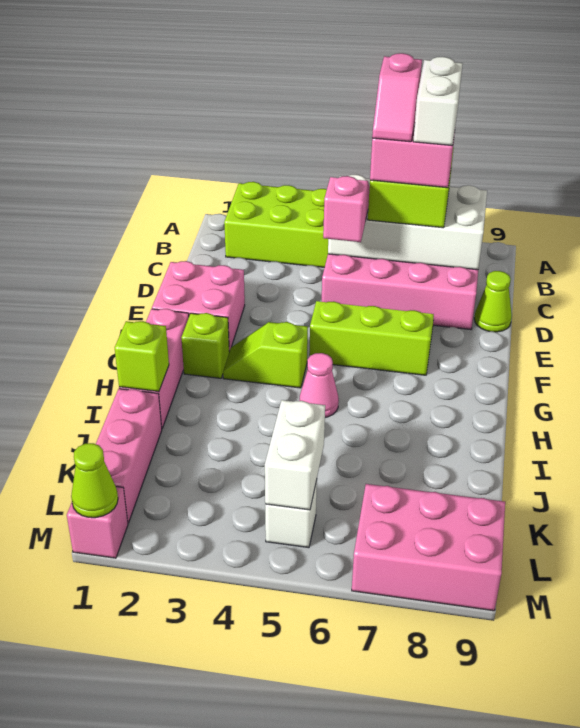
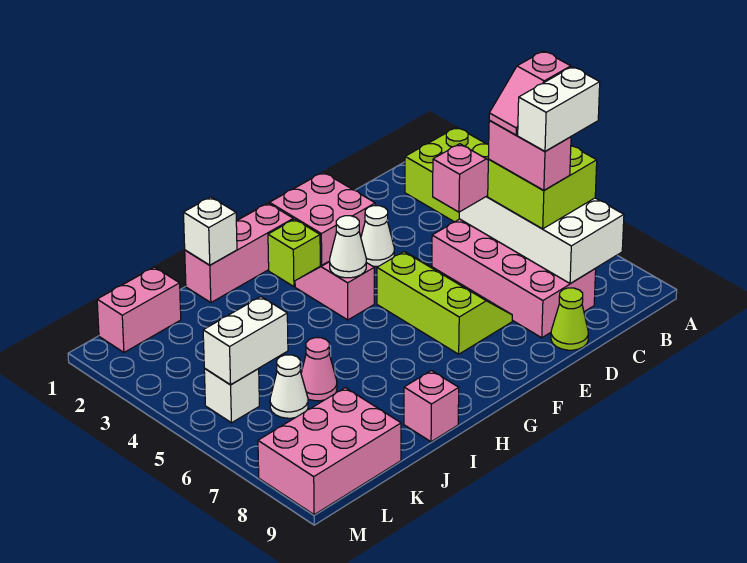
none -> white cone E3 level 1
lime slope G3:G4 level 1 top 4 -> pink slope G3:G4 level 1 top 4
none -> white cone G4 level 2
pink cone H5 level 1 -> pink cone J6 level 1
lime brick I1 level 2 -> white brick I1 level 2
pink brick J1:L1 level 1 -> pink brick K1:L1 level 1
none -> white cone K6 level 1
pink brick L7:M9 level 1 -> pink brick K8:M9 level 1
pink brick M1 level 1 -> pink brick I9 level 1
lime cone M1 level 2 -> none

